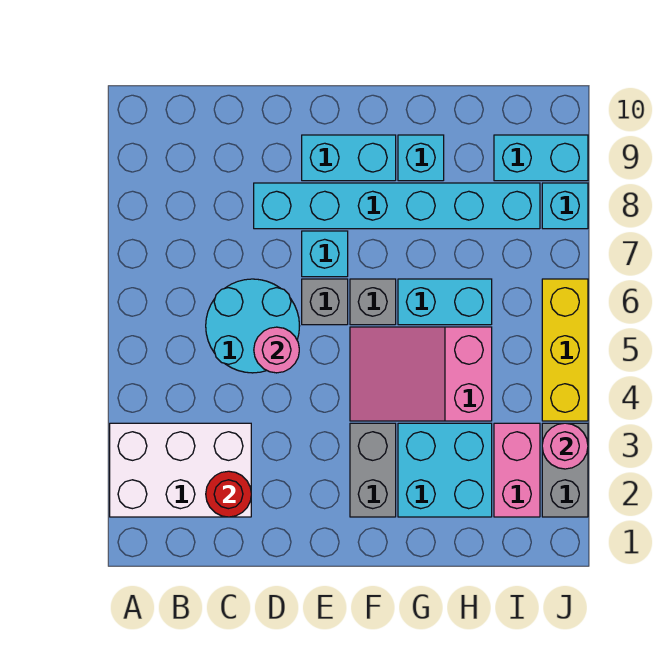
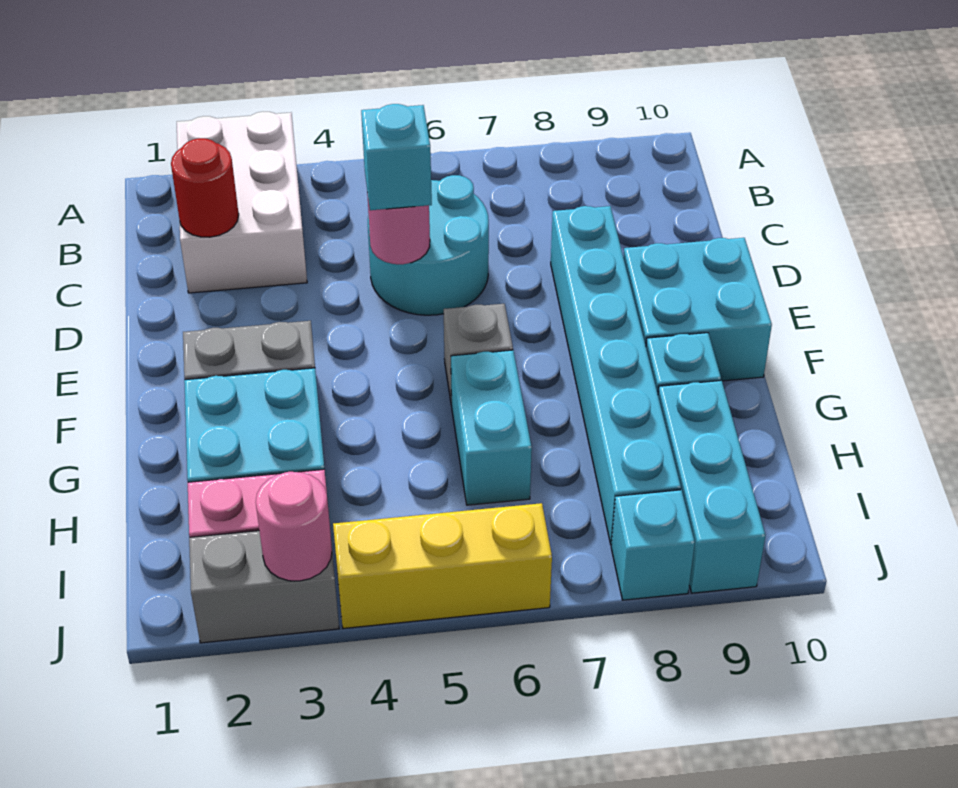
grey brick E6 level 1 -> none
cyan brick E7 level 1 -> cyan brick D5 level 3
cyan brick E9:F9 level 1 -> cyan brick E9:F10 level 1
pink slope F4:H5 level 1 top H -> none
cyan brick I9:J9 level 1 -> cyan brick H9:J9 level 1

